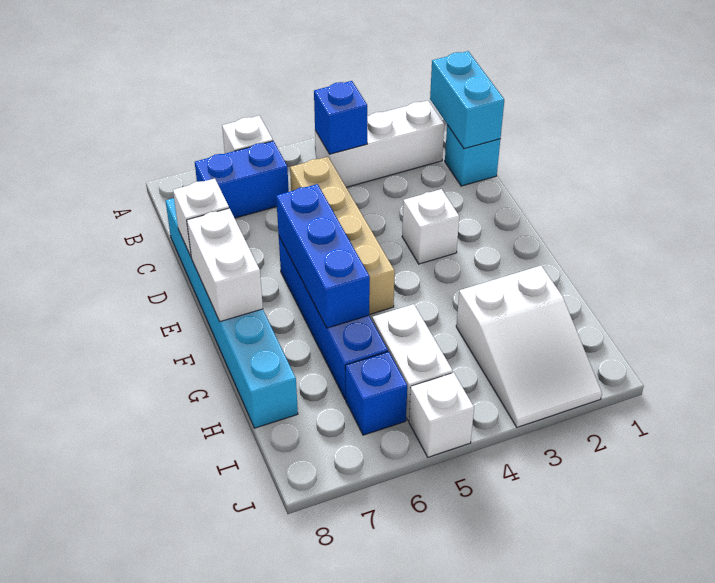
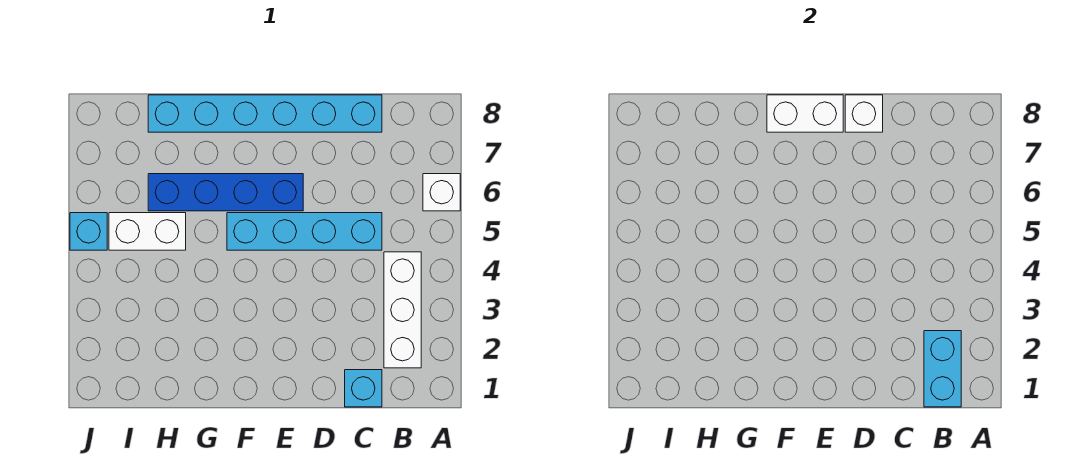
cyan brick B1:C1 level 2 -> cyan brick B1:B2 level 2
blue brick B4 level 2 -> none
blue brick B6:B7 level 1 -> none
tan brick C5:F5 level 1 -> cyan brick C5:F5 level 1
white brick E3 level 1 -> none
blue brick E6:G6 level 2 -> none
white slope H2:J3 level 1 top H -> none
blue brick I6 level 1 -> none
white brick J5 level 1 -> cyan brick J5 level 1

